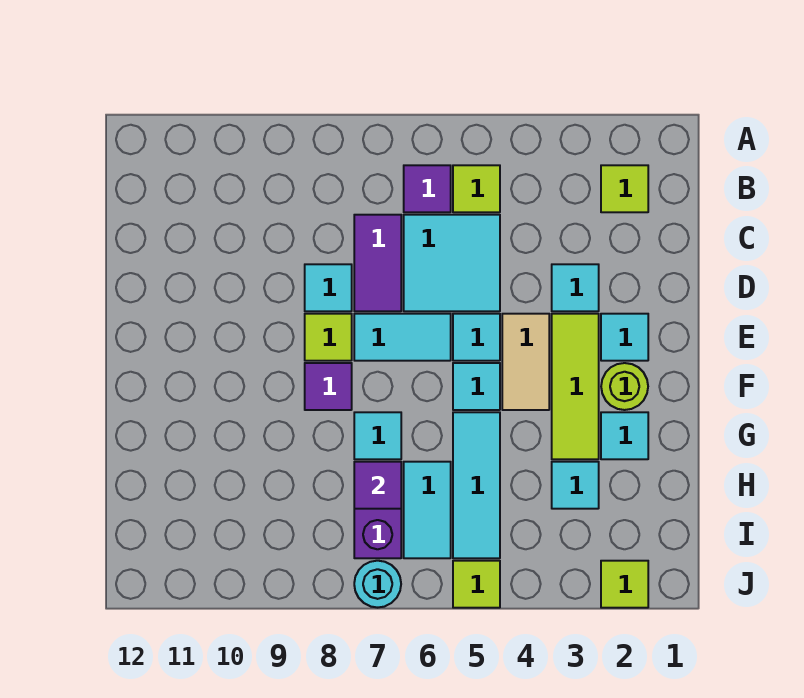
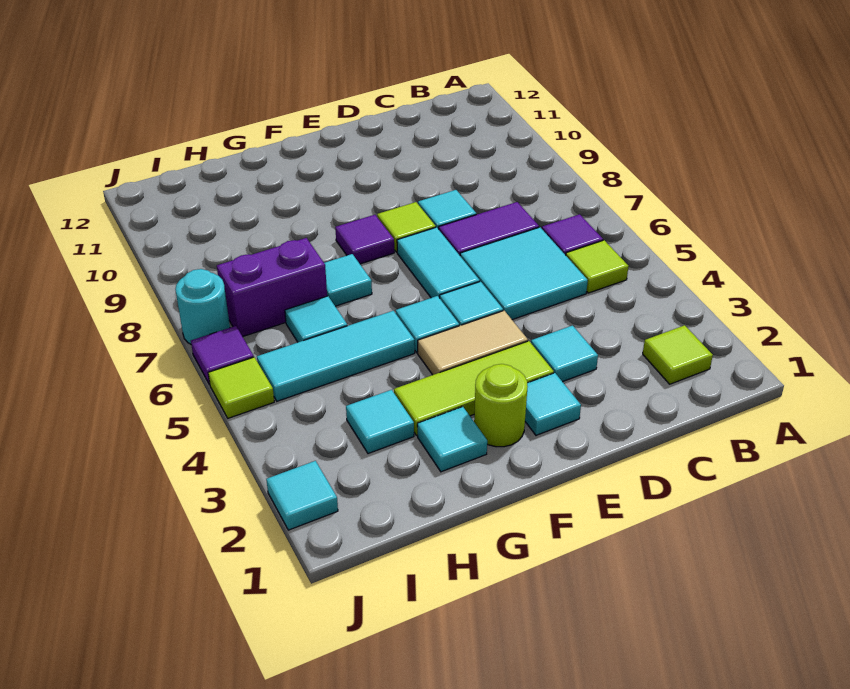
cyan tile H6:I6 level 1 -> cyan tile H6 level 1
purple tile H7 level 2 -> purple tile J6 level 1
lime tile J2 level 1 -> cyan tile J2 level 1

